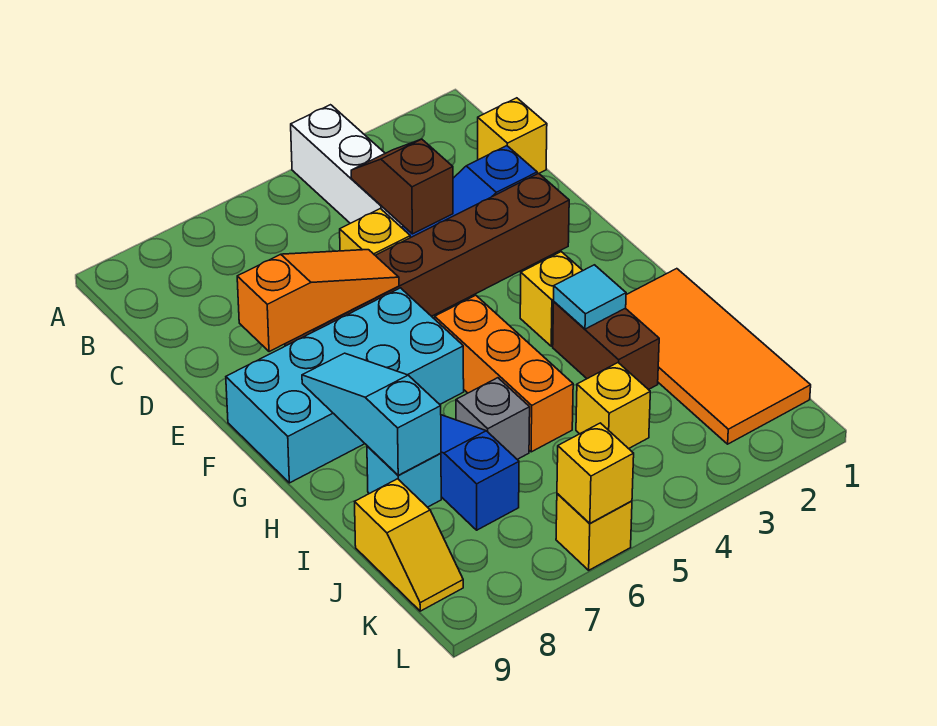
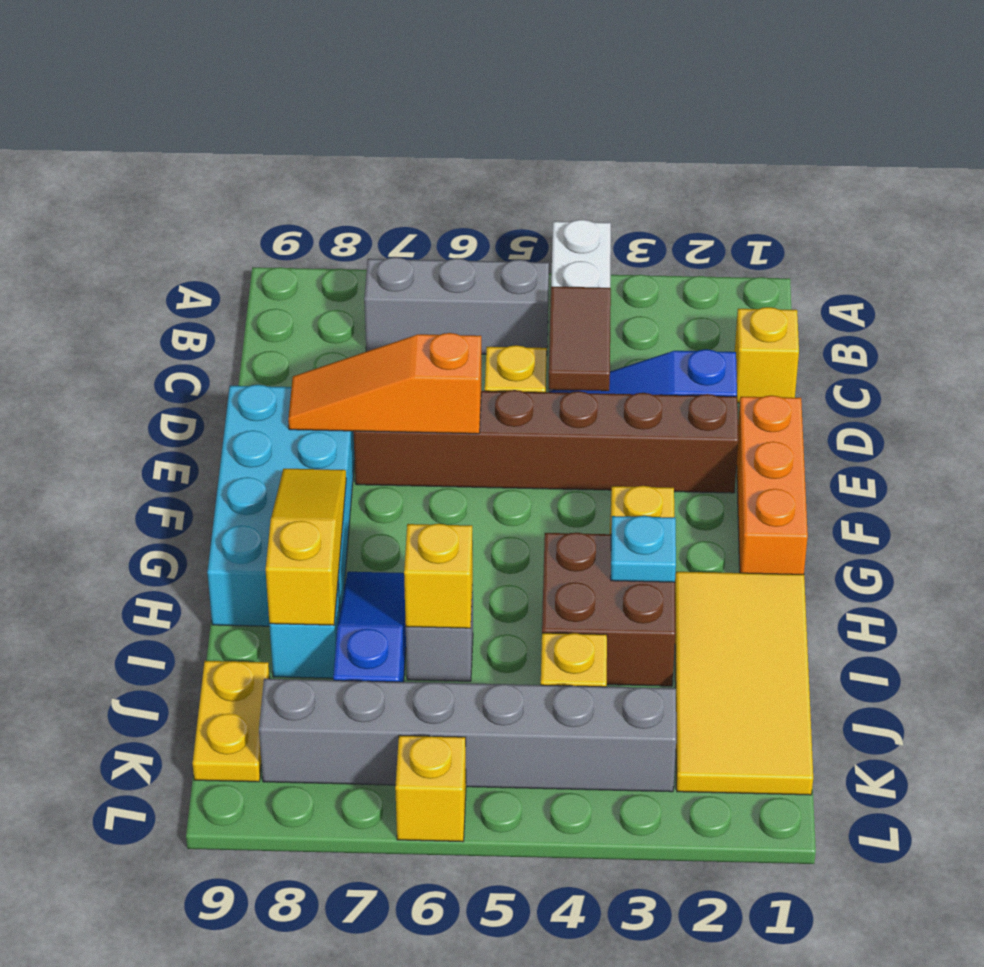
none -> grey brick B5:B7 level 1
brown slope C4:D4 level 2 top D -> brown tile C4:D4 level 2
orange slope E6:E8 level 2 top 8 -> orange slope E6:E8 level 2 top 6
cyan brick F6:G9 level 1 -> cyan brick E8:H9 level 1
orange brick G5:I5 level 1 -> orange brick E1:G1 level 1
cyan slope G8:I8 level 2 top I -> yellow slope G8:I8 level 2 top I
orange tile H1:K2 level 1 -> yellow tile H1:K2 level 1
brown brick H3:I3 level 1 -> brown brick H3:I4 level 1
cyan tile H3 level 2 -> cyan plate H3 level 2
yellow slope J9:K9 level 1 top J -> yellow plate J9:K9 level 1
none -> grey brick K3:K8 level 1
yellow brick L6 level 2 -> yellow brick I6 level 2

